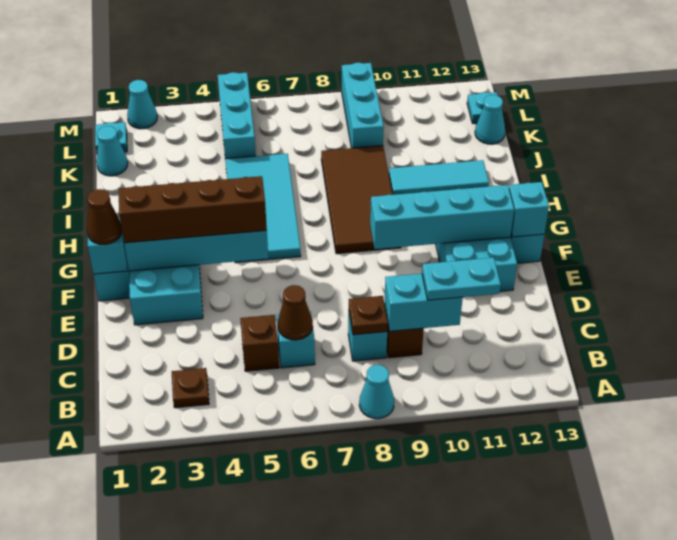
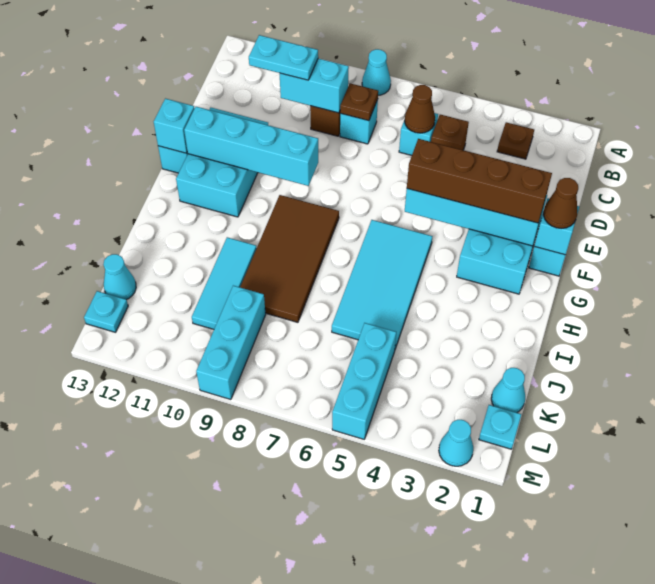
cyan tile I10:I12 level 1 -> cyan tile I10:K10 level 1

